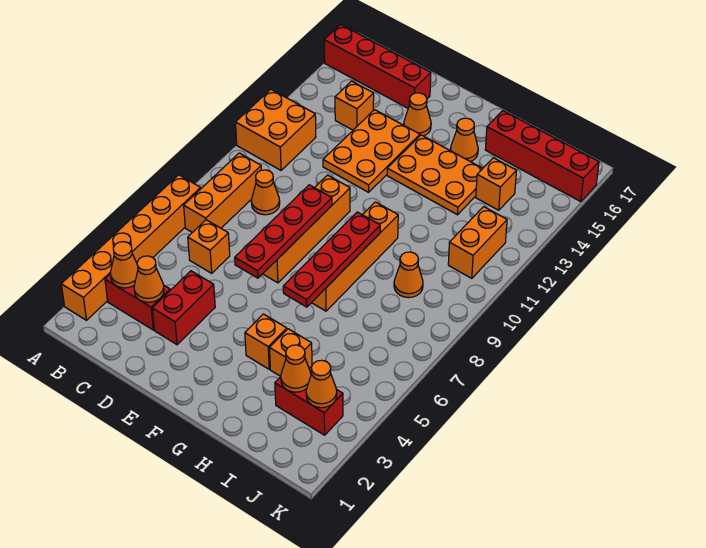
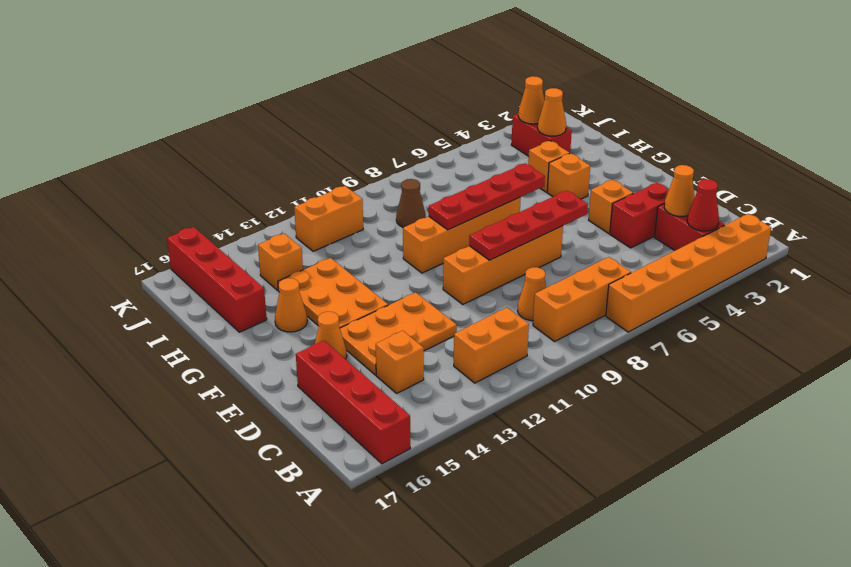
orange brick A11:B12 level 1 -> orange brick B11:B12 level 1
orange cone B3 level 2 -> red cone B3 level 2
orange brick C6 level 1 -> orange brick E4 level 1
orange cone I9 level 1 -> brown cone I9 level 1

